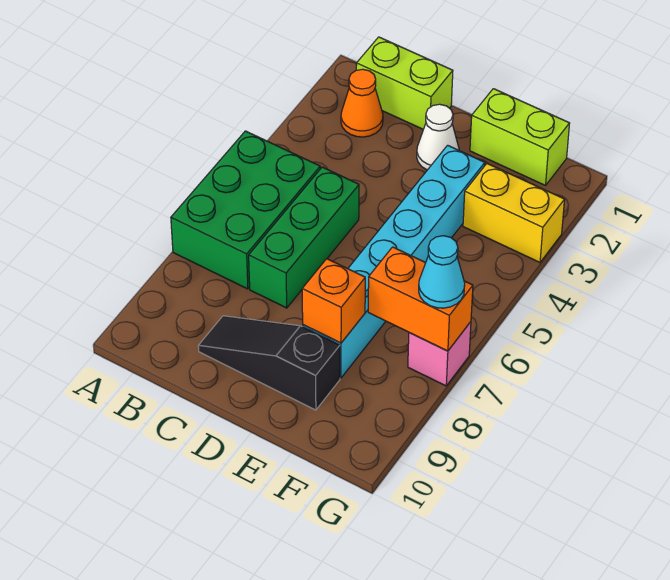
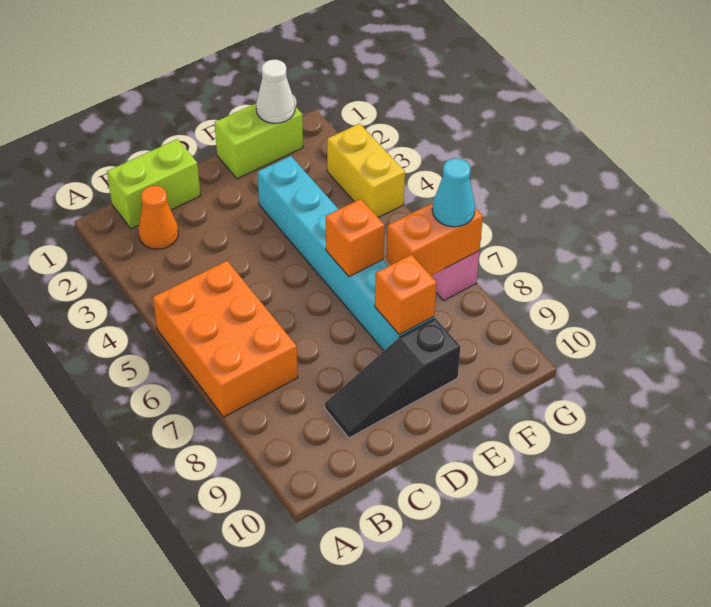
green brick A5:B7 level 1 -> orange brick A5:B7 level 1
green brick C5:C7 level 1 -> none
white cone D2 level 1 -> white cone F1 level 2
none -> orange brick E6 level 2
yellow brick F3:G3 level 1 -> yellow brick G3:G4 level 1

